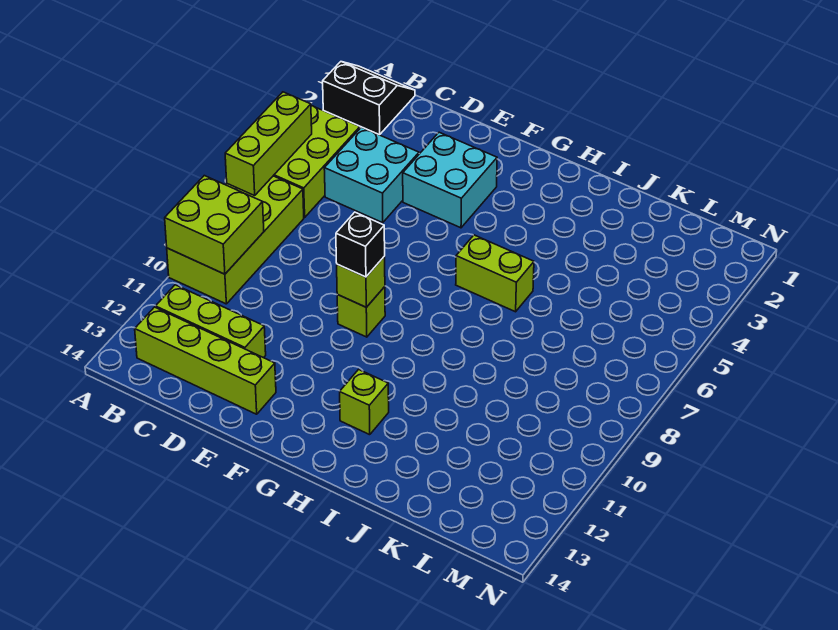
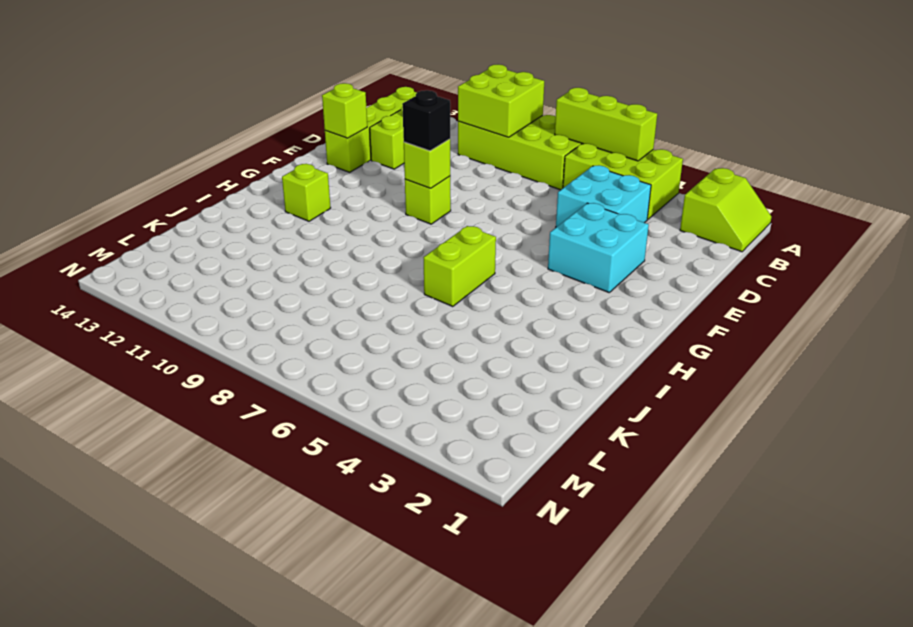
black slope A1:B2 level 1 top 2 -> lime slope A1:B2 level 1 top 2
none -> lime brick E13 level 2

